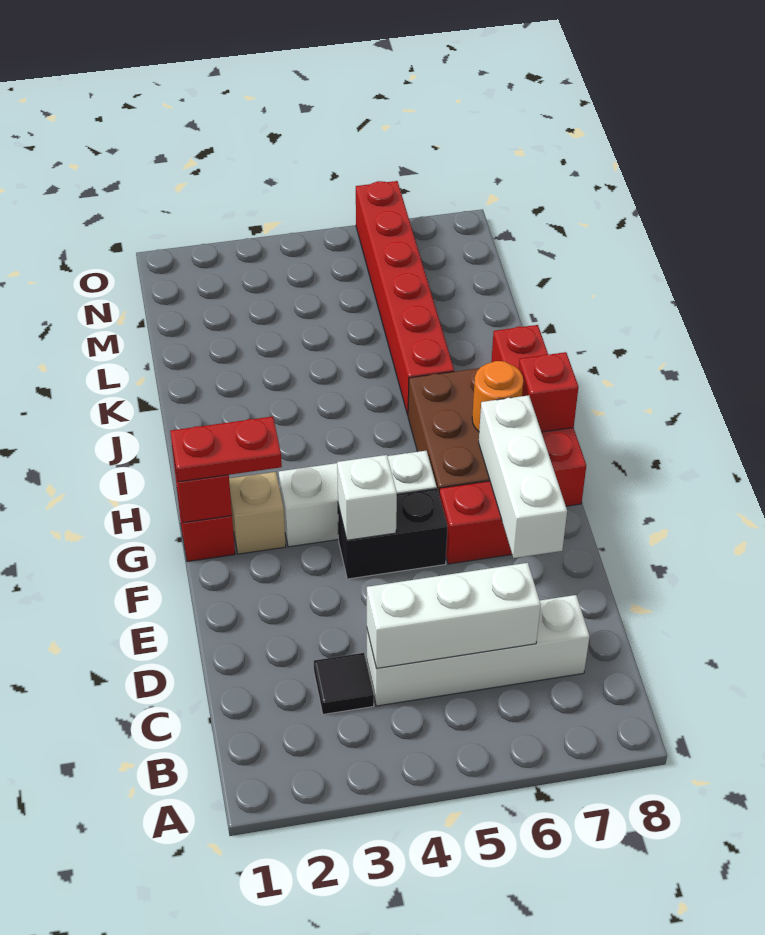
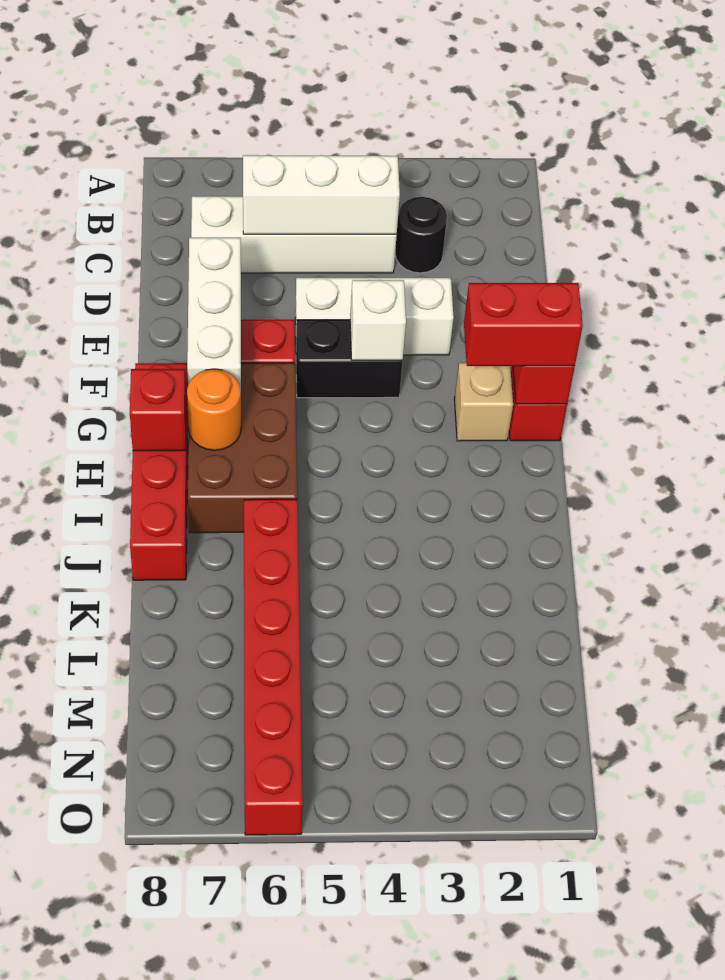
black tile C3 level 1 -> black round brick C3 level 1
red plate G1:G2 level 3 -> red brick G1:G2 level 3
white brick G3:G5 level 1 -> white brick E3:E5 level 1

